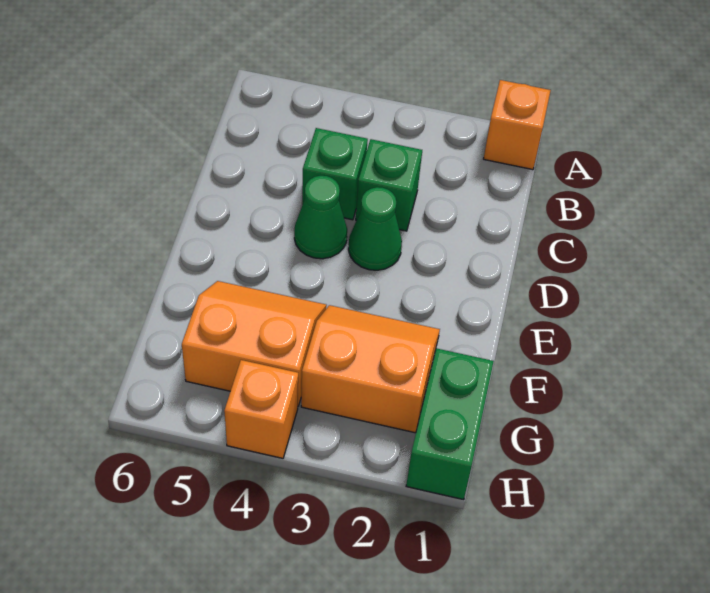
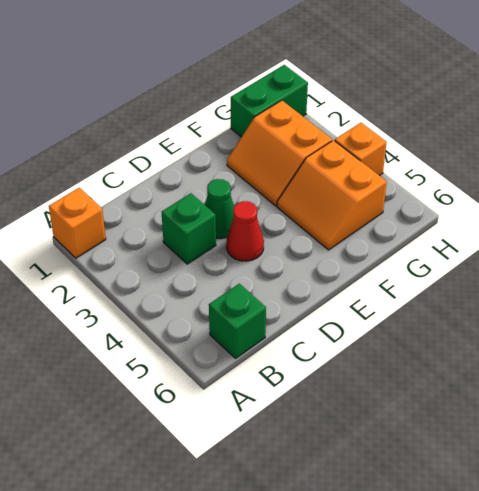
green brick C4 level 1 -> green brick B6 level 1
green cone D4 level 1 -> red cone D4 level 1

